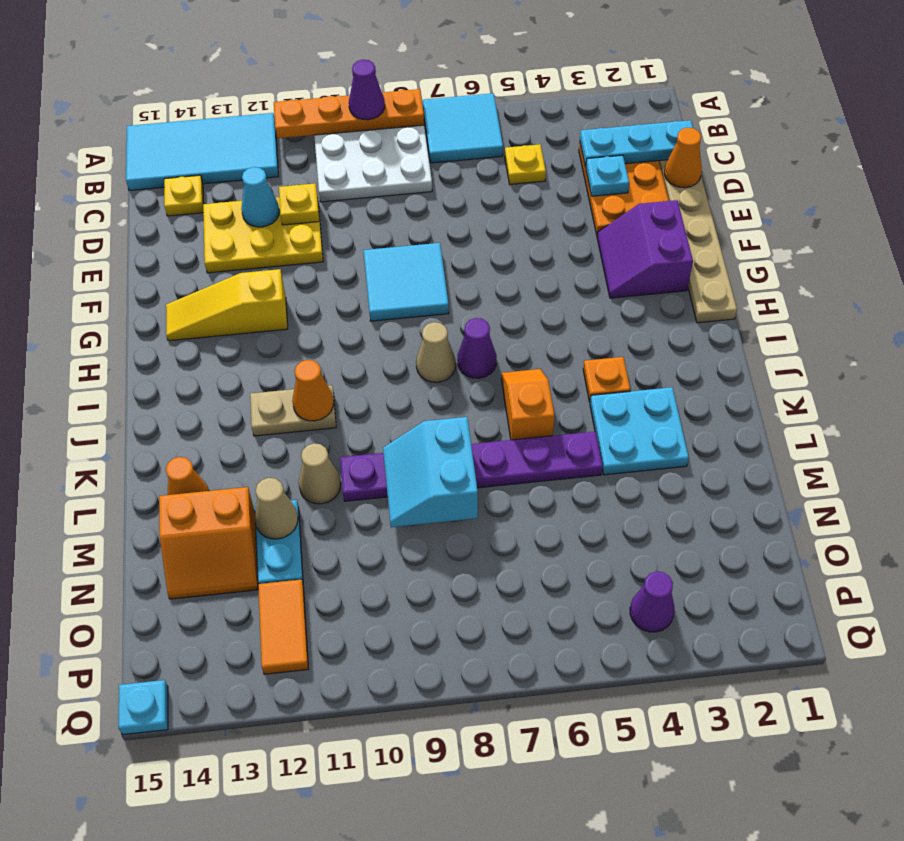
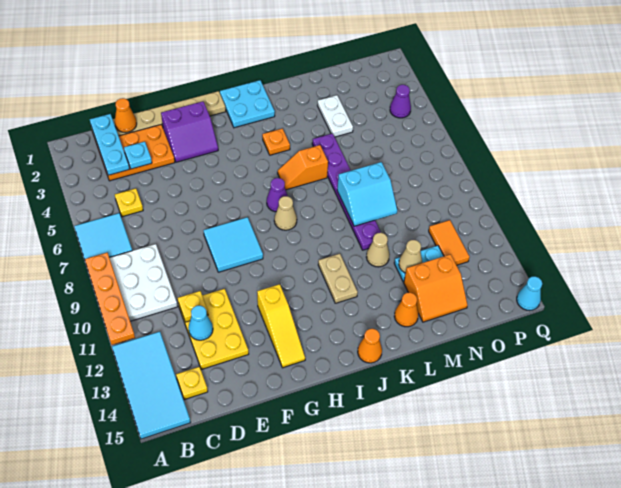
purple cone A9 level 3 -> none
orange cone J11 level 2 -> orange cone J15 level 1
cyan plate K3:L4 level 1 -> cyan plate I1:J2 level 1
none -> white plate M3:M4 level 1
orange slope M13:N14 level 1 top M -> orange slope M13:N14 level 1 top 13
orange tile O12:P12 level 1 -> orange tile O11:O12 level 1
cyan plate Q15 level 1 -> cyan cone Q15 level 1

